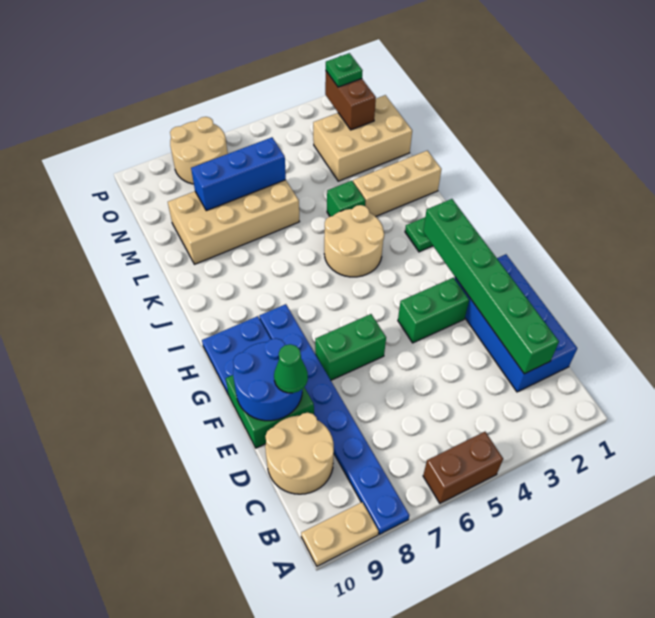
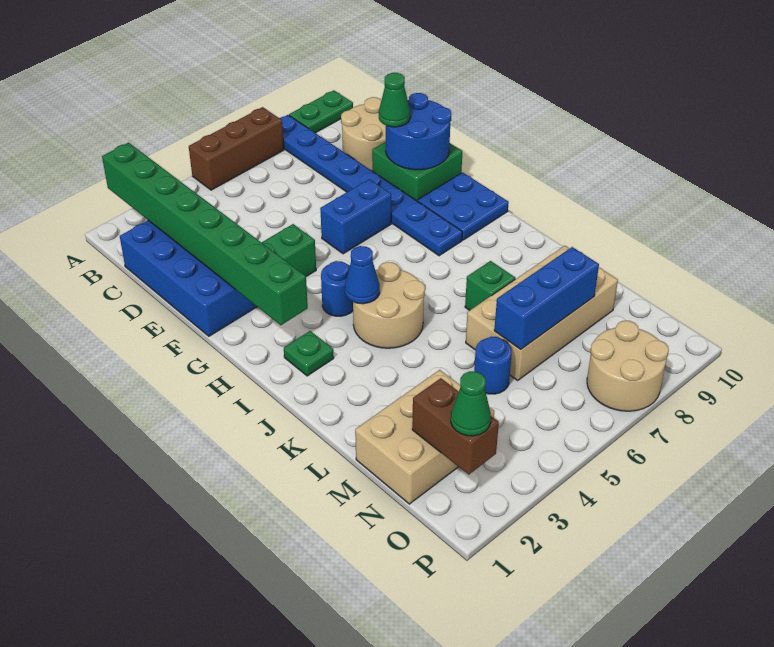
brown brick A5:A6 level 1 -> brown brick A5:A7 level 1
tan plate A9:A10 level 1 -> green plate A9:A10 level 1
green brick C2:H2 level 2 -> green brick A2:H2 level 2
green brick F6:F7 level 1 -> blue brick F6:F7 level 1
none -> blue round brick H4 level 1
none -> blue cone I4 level 2
tan brick K1:K3 level 1 -> none
green brick K4 level 1 -> green brick K7 level 1
none -> blue round brick M5 level 1
green plate O2 level 3 -> green cone O2 level 3

